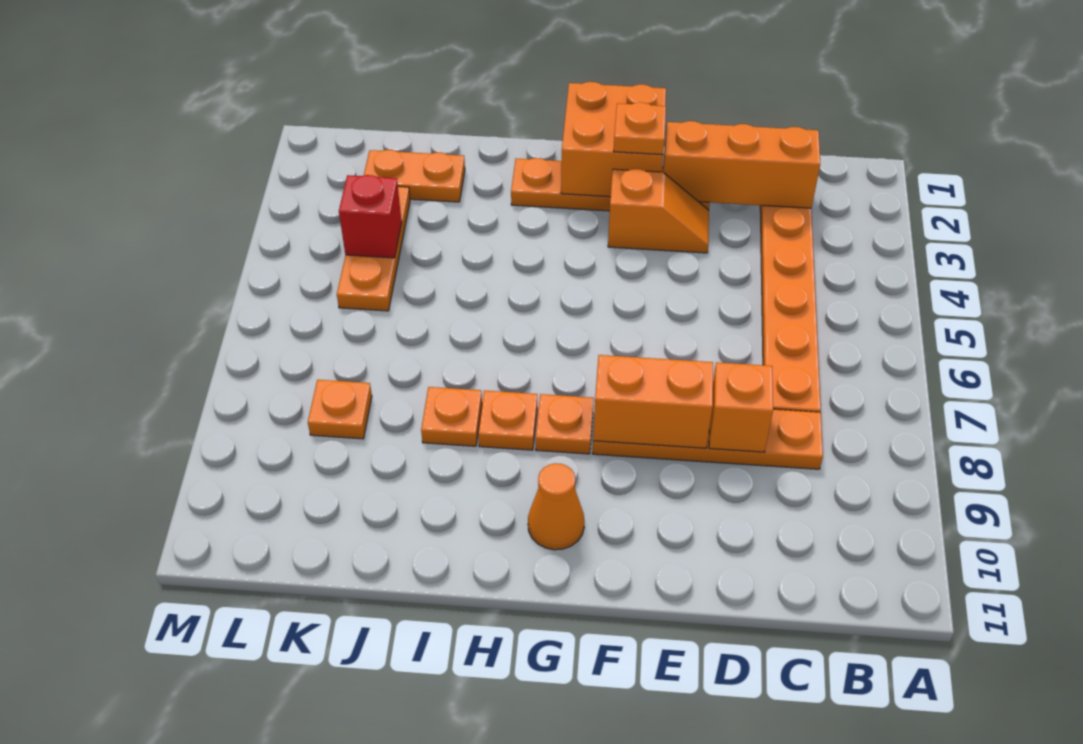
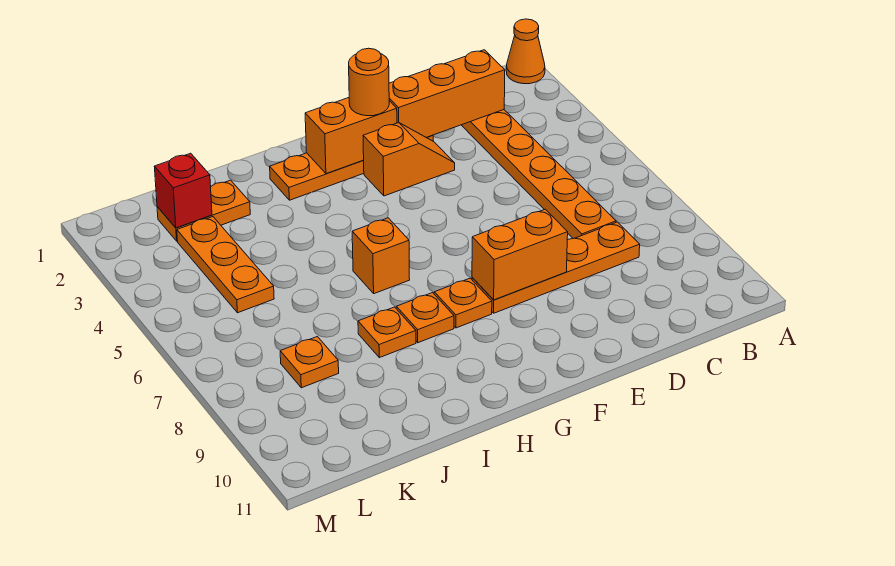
orange brick D8 level 2 -> orange brick H6 level 1
orange brick F1:G2 level 2 -> orange brick F2:G2 level 2
orange plate F2 level 3 -> orange round brick F2 level 3
orange cone G10 level 1 -> orange cone A1 level 1
red brick K4 level 2 -> red brick K2 level 2

